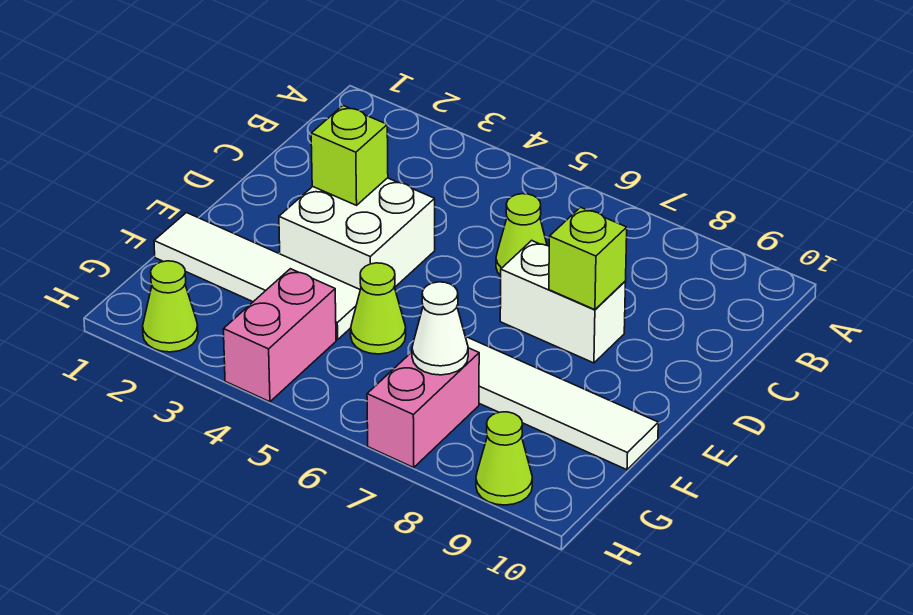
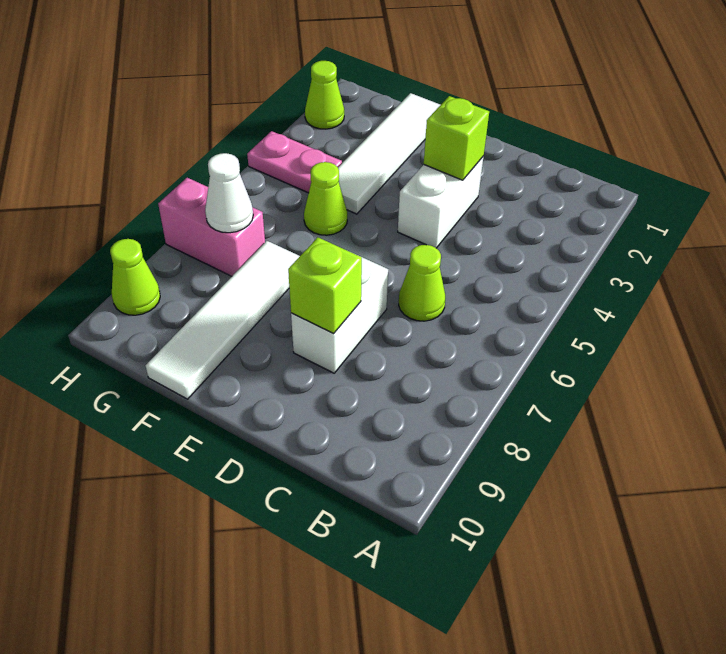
white brick D3:E4 level 1 -> white brick D3:D4 level 1
pink brick G4:H4 level 1 -> pink plate G4:H4 level 1

